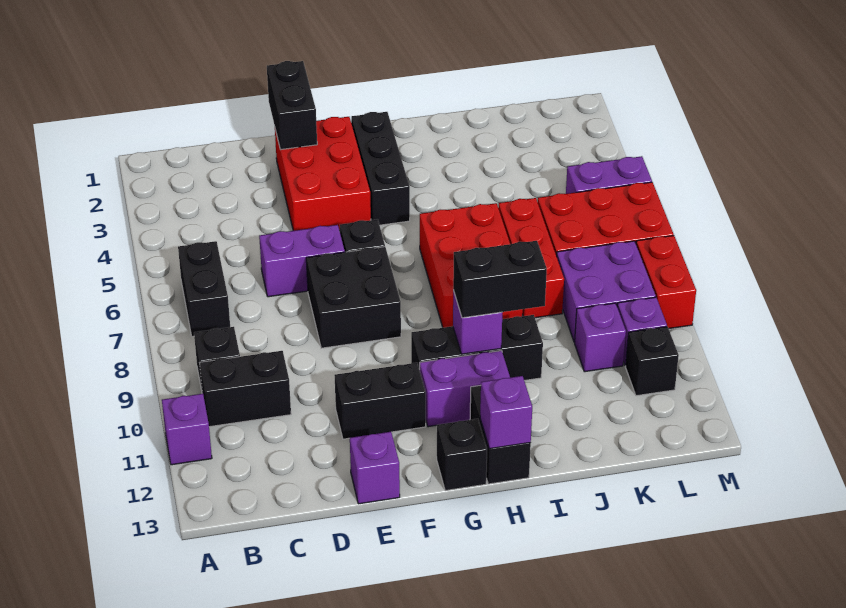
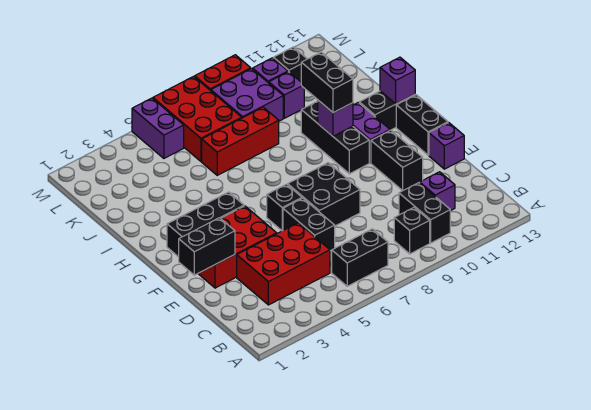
purple brick A11 level 1 -> purple brick C11 level 1
purple brick D6:E6 level 1 -> black brick D6:E6 level 1
black brick G13 level 1 -> black brick F13:G13 level 1
red brick H6:I8 level 1 -> red brick C3:D5 level 1

